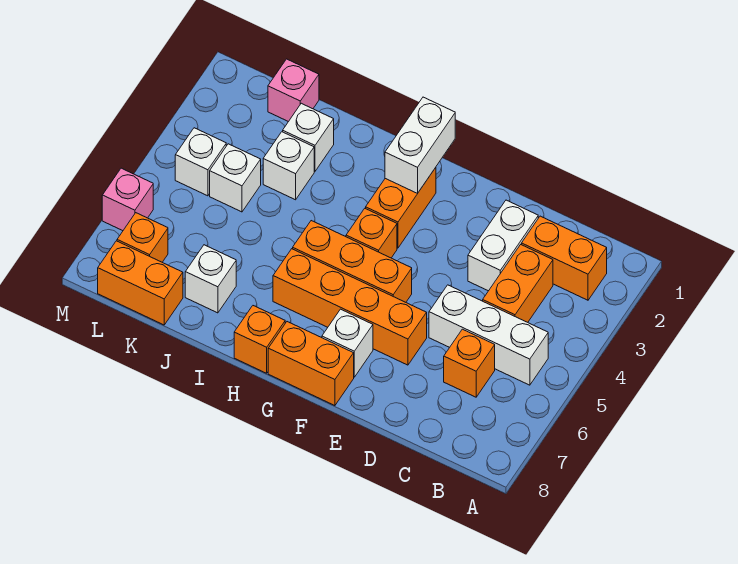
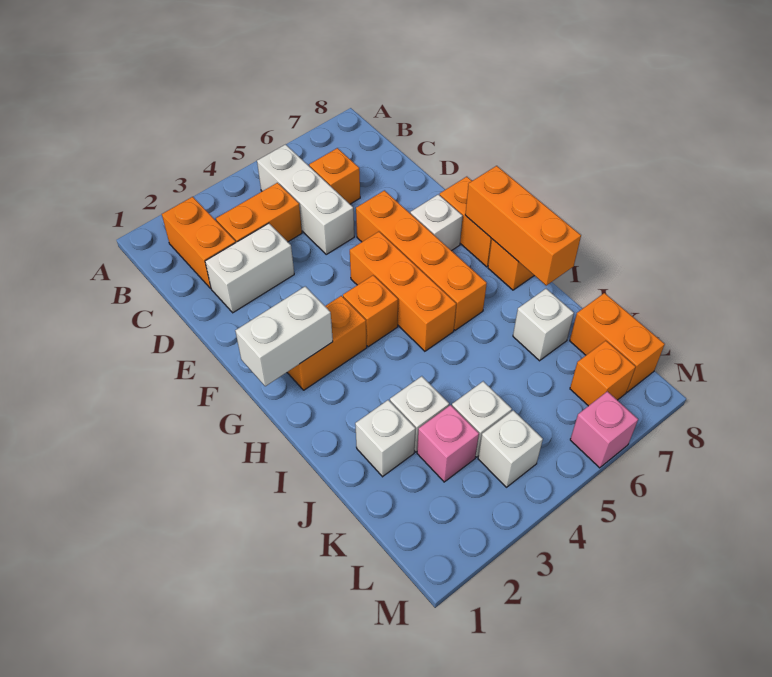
none -> orange brick G8:I8 level 2
pink brick K1 level 1 -> pink brick K3 level 1

